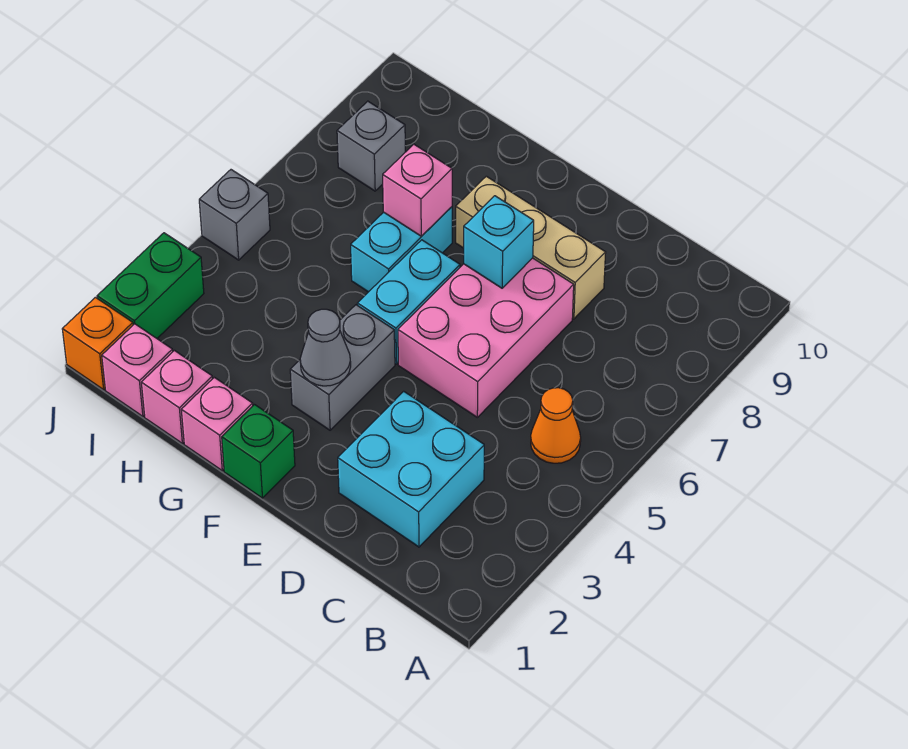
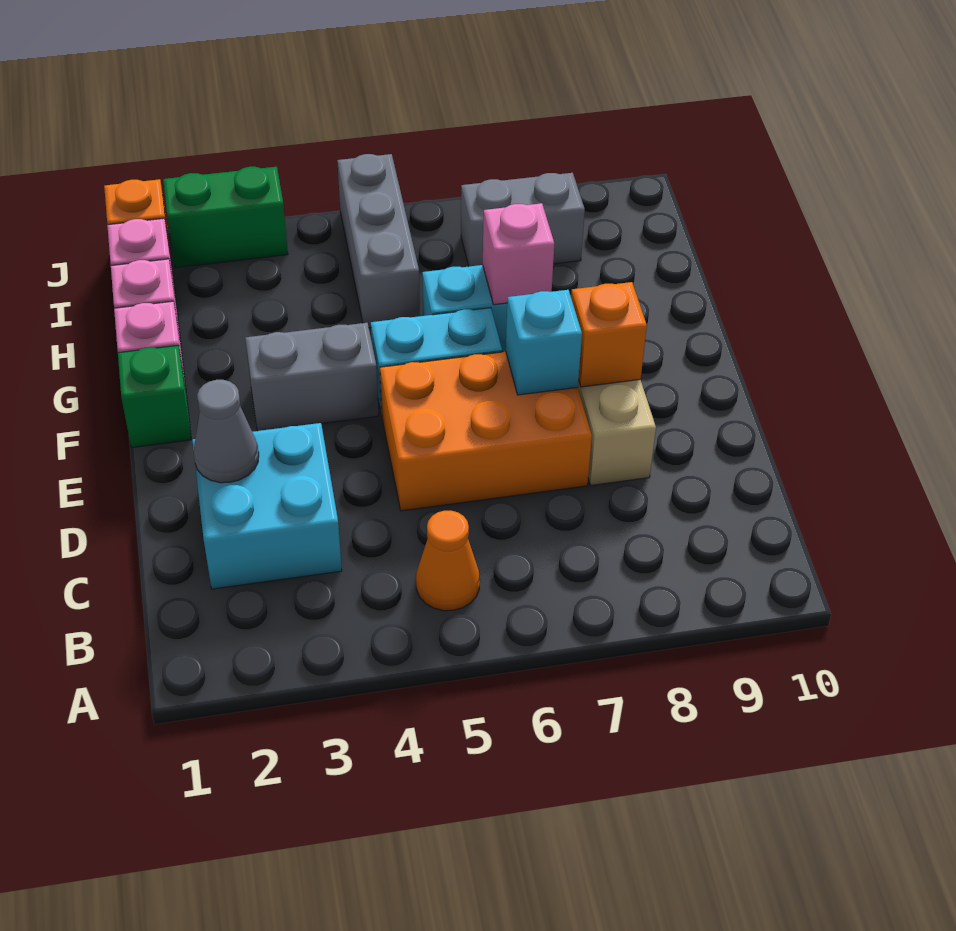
pink brick D5:E7 level 1 -> orange brick D5:E7 level 1
none -> orange brick E8 level 2
grey cone F3 level 2 -> grey cone D2 level 2
grey brick I8 level 1 -> grey brick I7:I8 level 1
grey brick J5 level 1 -> grey brick H5:J5 level 1

